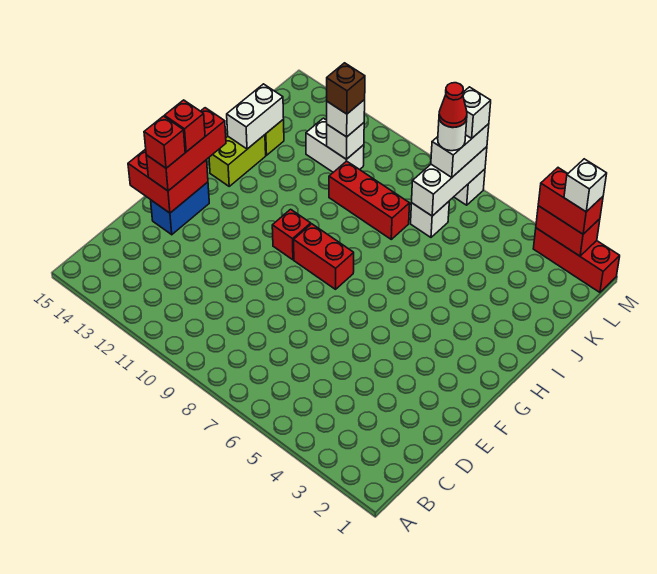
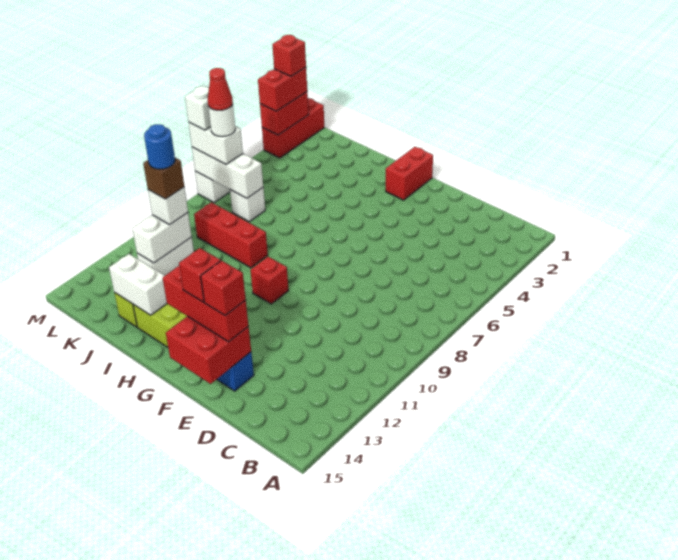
red brick G8:G9 level 1 -> red brick G1:G2 level 1
red brick J8:J10 level 1 -> red brick I9:K9 level 1
white brick K11 level 2 -> white brick K11:K12 level 2
none -> blue round brick K11 level 5
white brick M2 level 4 -> red brick M2 level 4

